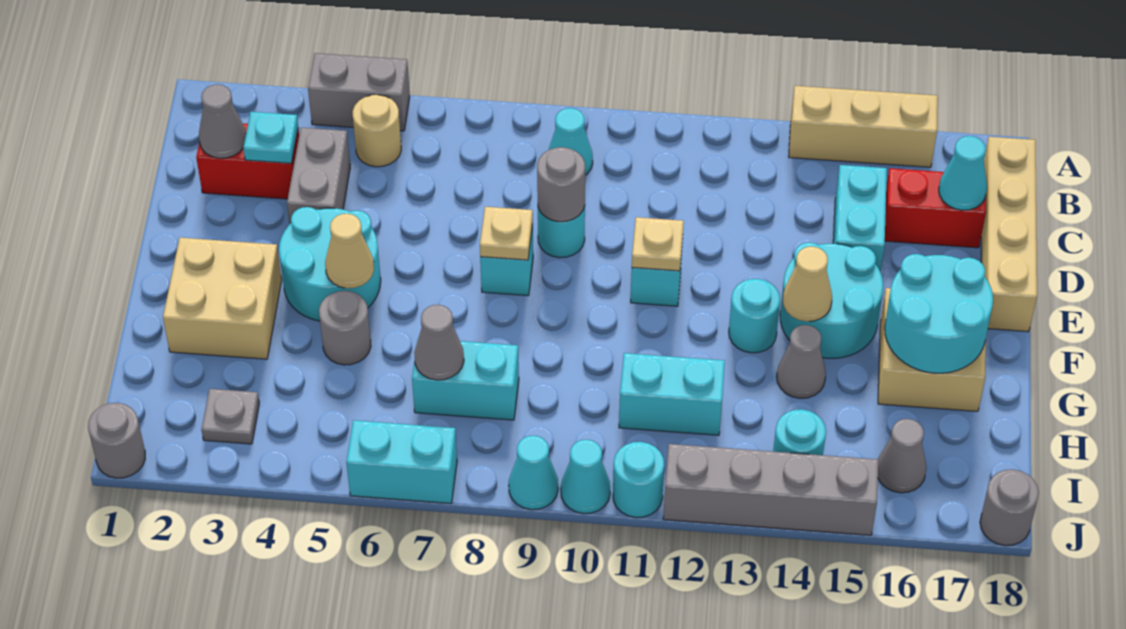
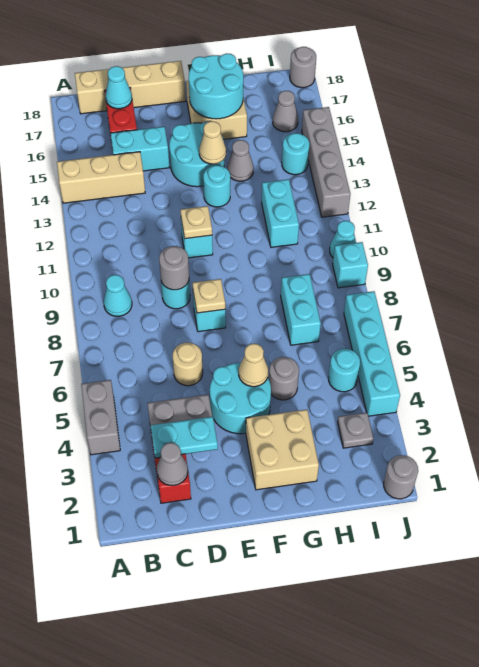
tan brick A14:A16 level 1 -> tan brick A14:C14 level 1
tan round brick B5 level 1 -> tan round brick D6 level 1
cyan plate C3 level 2 -> cyan plate C3:D3 level 2
grey cone H7 level 2 -> none
cyan brick J6:J7 level 1 -> cyan brick J4:J7 level 1
cyan cone J9 level 1 -> cyan brick J9 level 1
cyan round brick J11 level 1 -> cyan round brick I5 level 1

